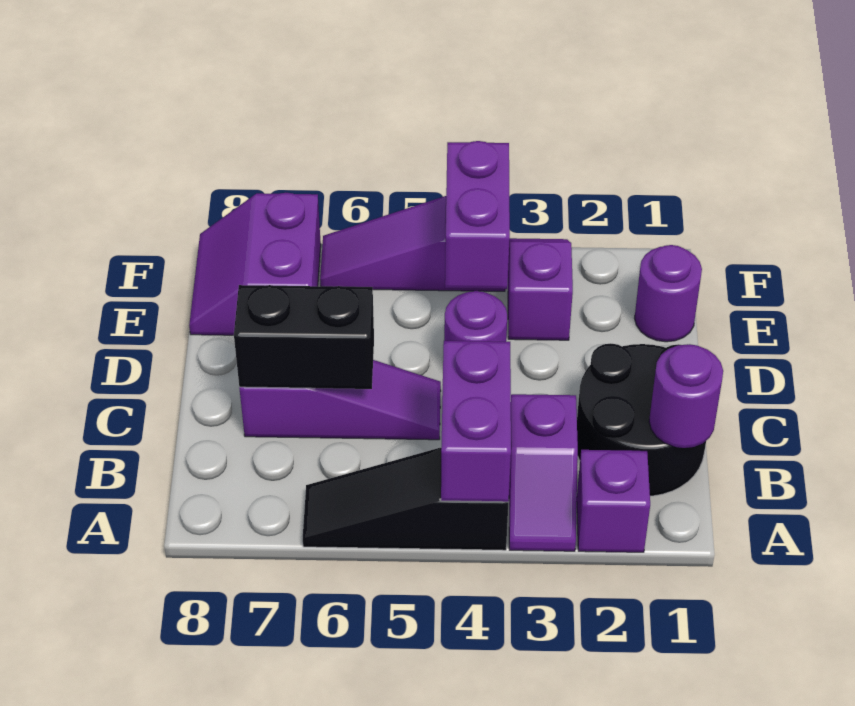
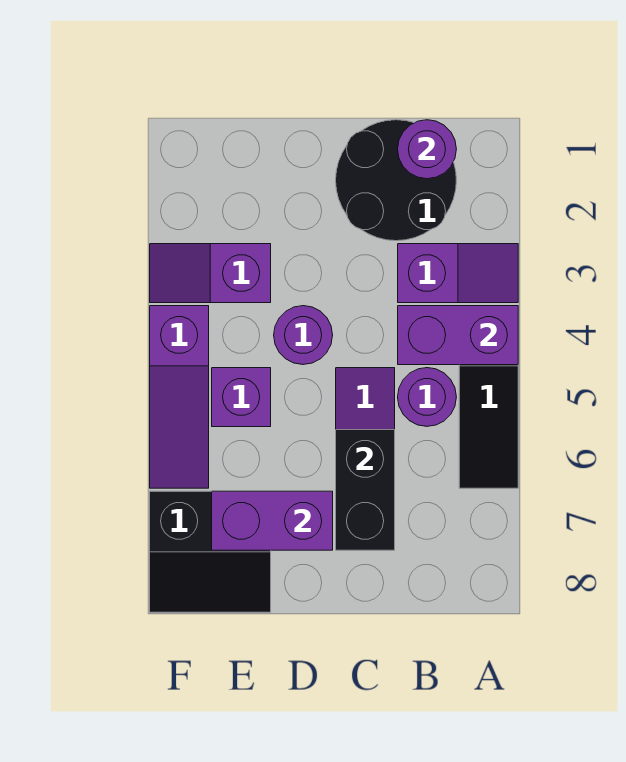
purple brick A2 level 1 -> purple brick E5 level 1
purple round brick E1 level 1 -> purple round brick B5 level 1
purple brick E4:F4 level 2 -> purple brick D7:E7 level 2
purple slope E7:F8 level 1 top 7 -> black slope E7:F8 level 1 top 7

